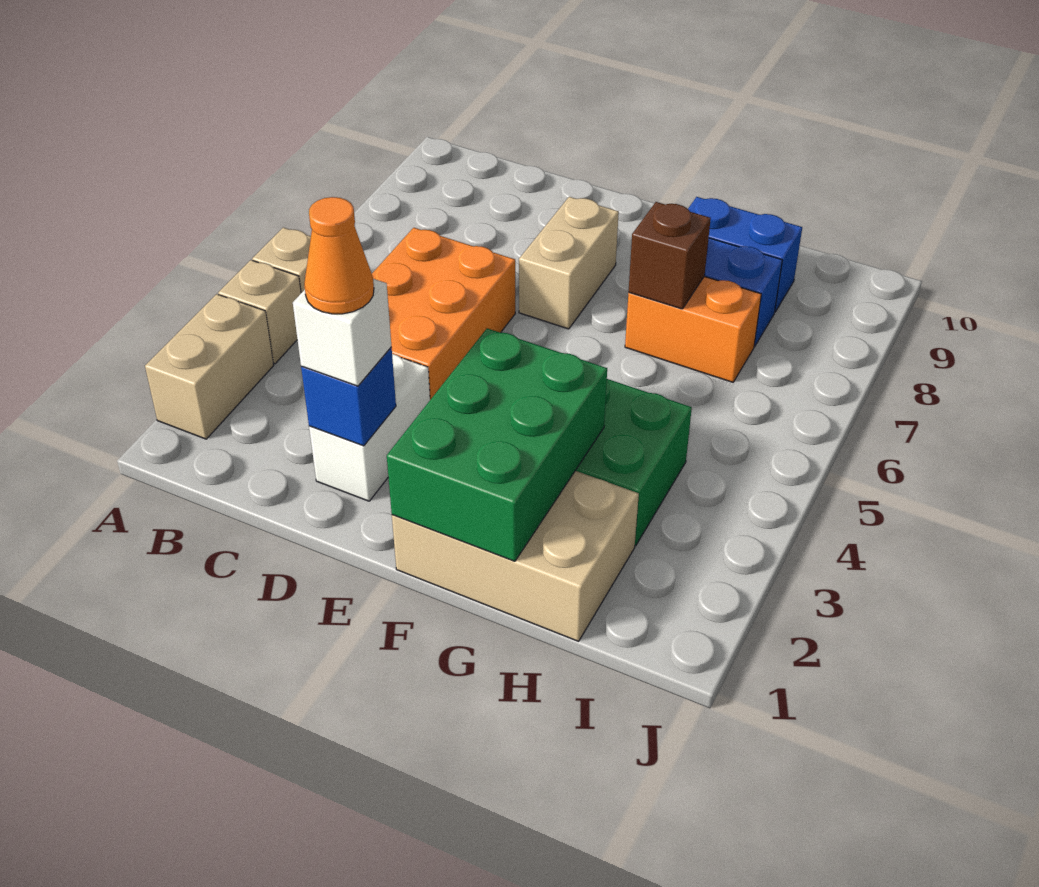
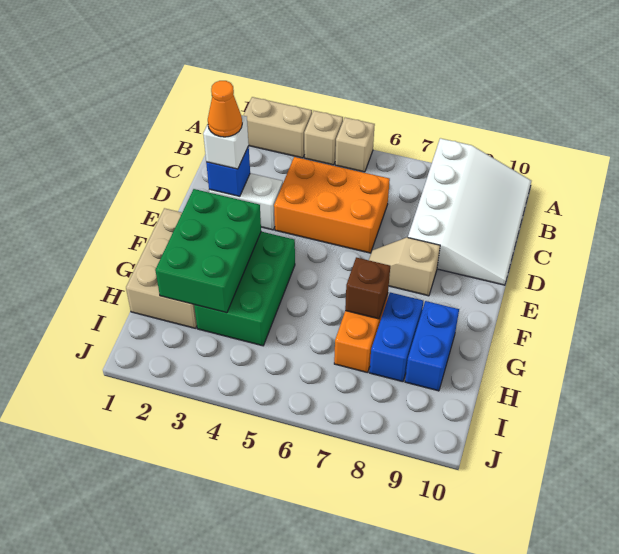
none -> white slope A8:D10 level 1 top 8
tan brick E7:E8 level 1 -> tan slope E7:E8 level 1 top 8
green brick F1:G3 level 2 -> green brick F2:H3 level 2

